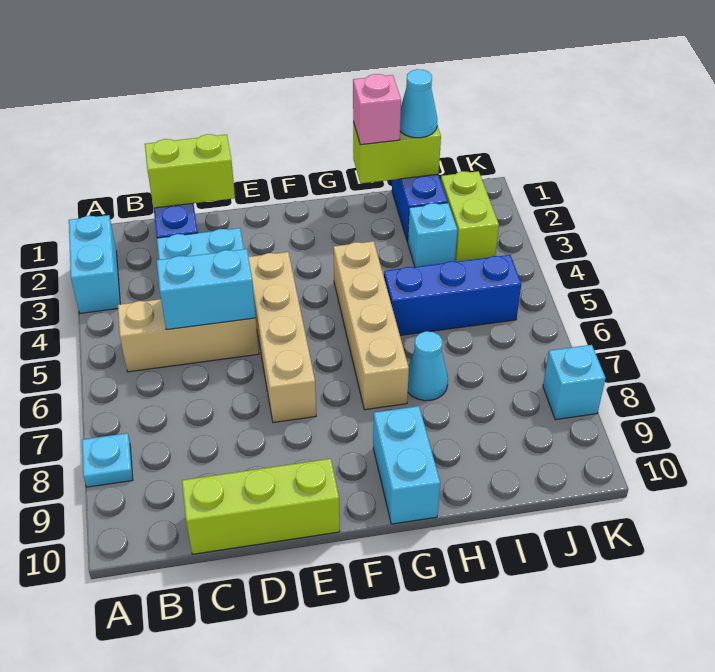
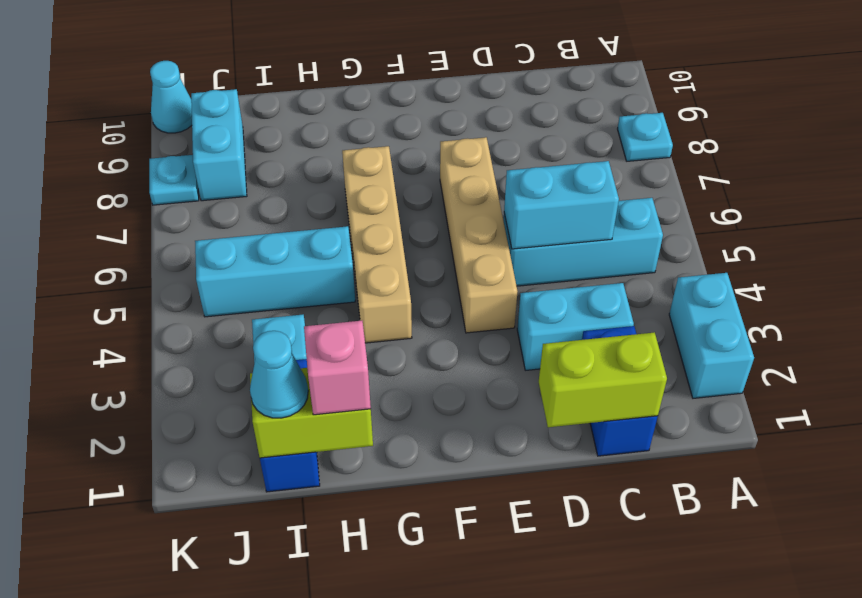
tan brick B5:D5 level 1 -> cyan brick B5:D5 level 1
lime brick C10:E10 level 1 -> none
cyan brick G9:G10 level 1 -> cyan brick J8:J9 level 1
blue brick H5:J5 level 1 -> cyan brick H5:J5 level 1
cyan cone H7 level 1 -> cyan cone K10 level 1
lime brick J2:J3 level 1 -> none
cyan brick K8 level 1 -> cyan plate K8 level 1

